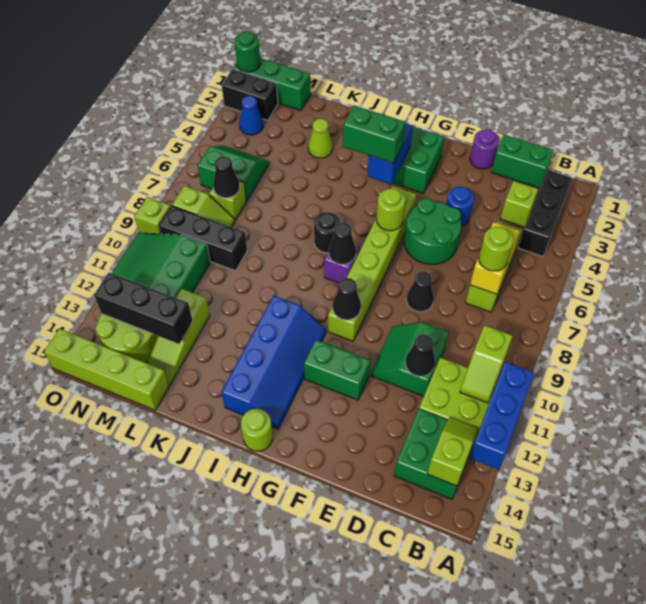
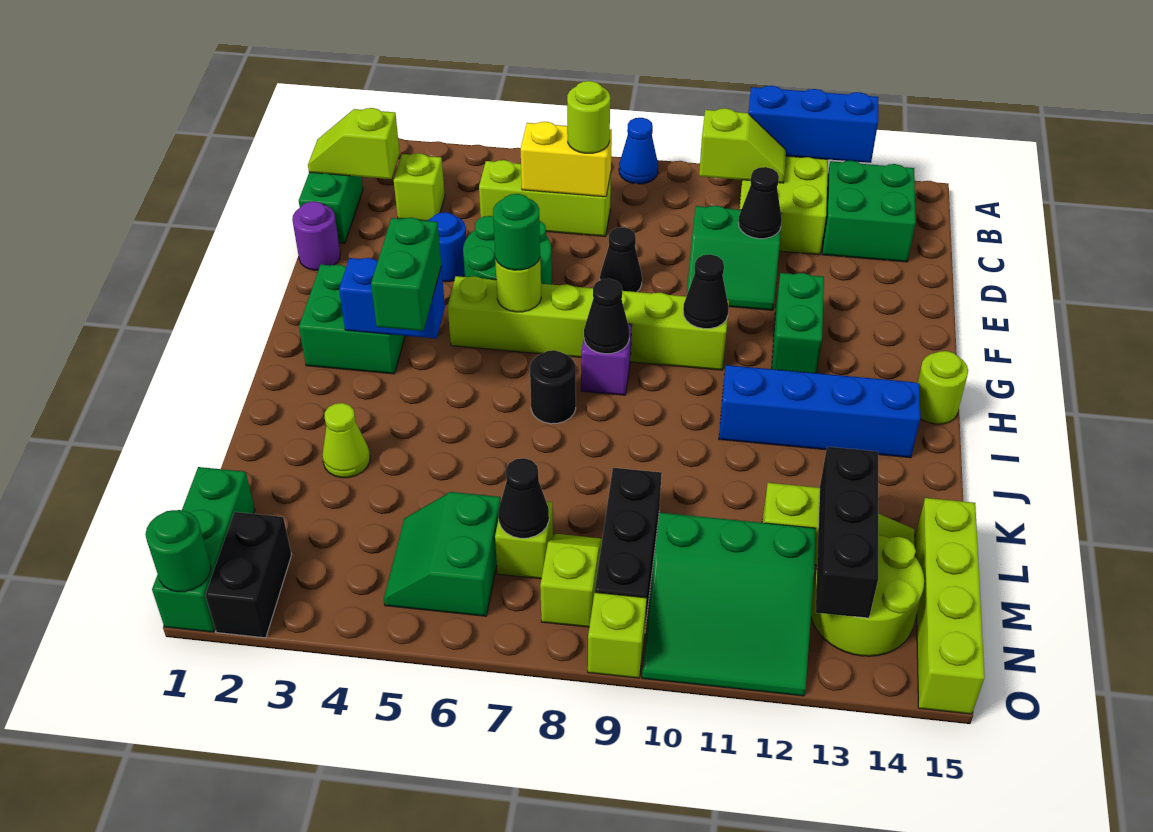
black brick B2:B4 level 1 -> none
lime slope B13:B14 level 2 top 14 -> lime slope C1:C2 level 2 top 2
none -> green round brick G6 level 3
blue cone N3 level 1 -> blue cone A8 level 1

